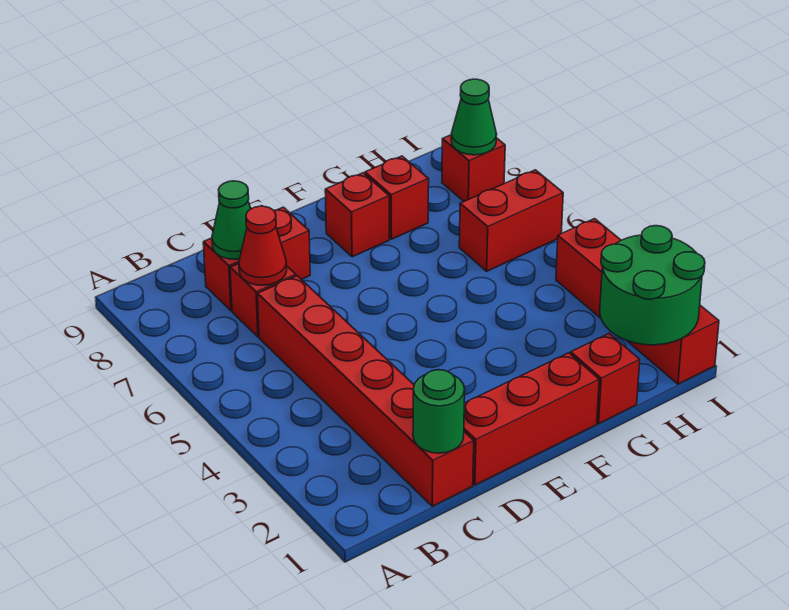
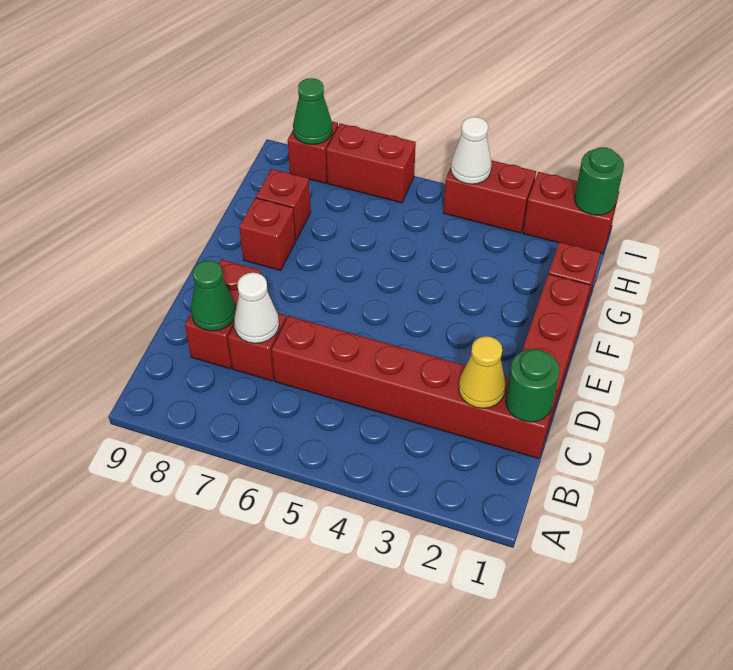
none -> yellow cone C2 level 2
red cone C7 level 2 -> white cone C7 level 2
green round brick H1:I2 level 2 -> green round brick I1 level 2
red brick H6:I6 level 1 -> red brick I6:I7 level 1
none -> white cone I4 level 2

